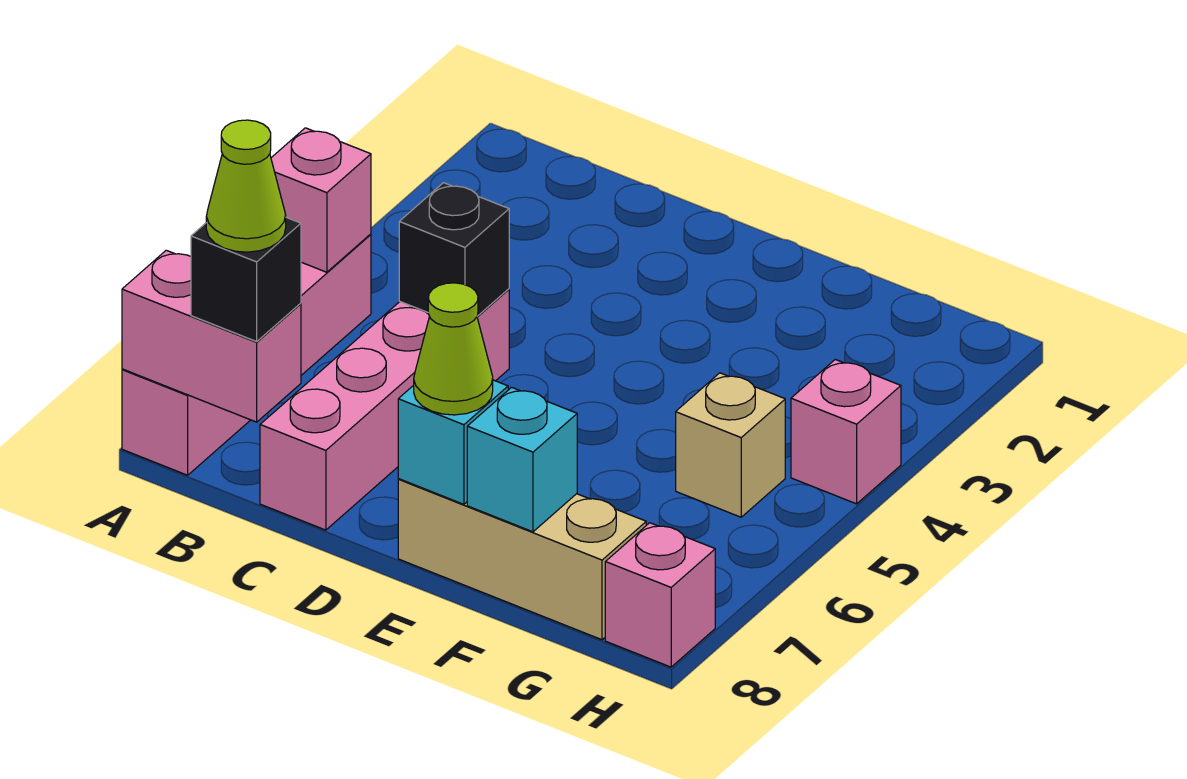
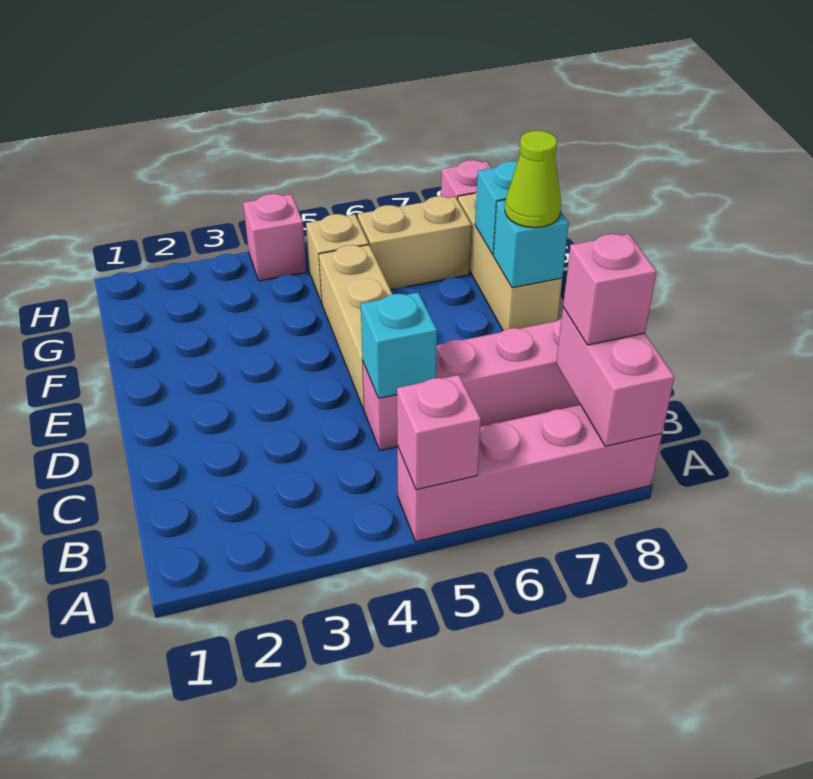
black brick B8 level 3 -> pink brick B8 level 3
lime cone B8 level 4 -> none
black brick C5 level 2 -> cyan brick C5 level 2
none -> tan brick D5:F5 level 1
none -> tan brick G6:G7 level 1

